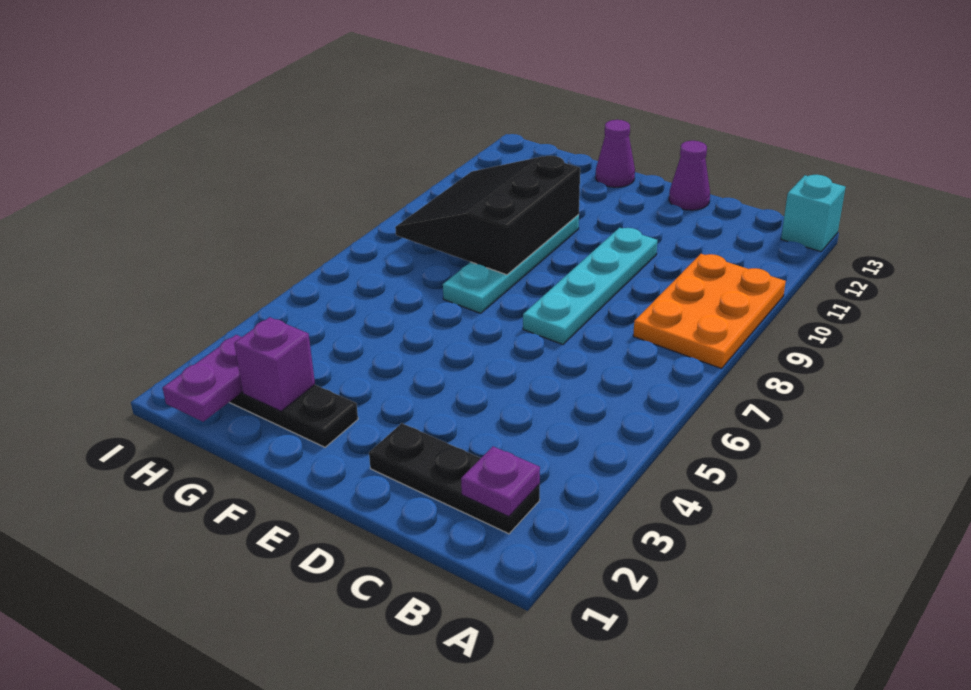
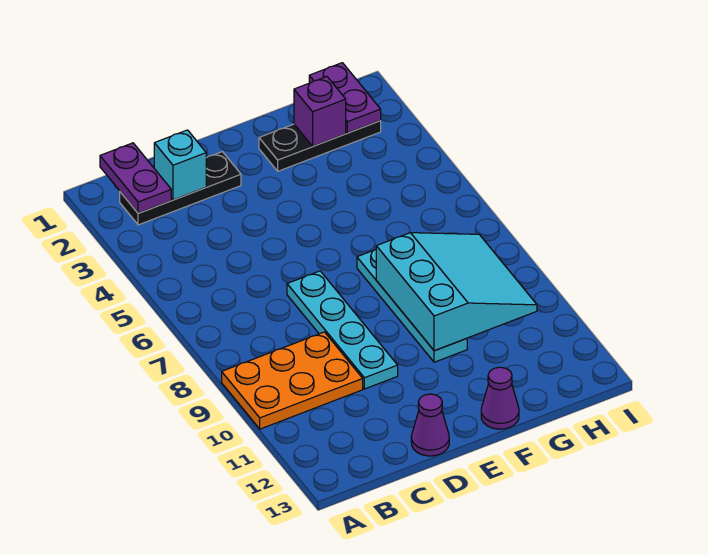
orange plate A8:B10 level 1 -> orange plate A9:C10 level 1
cyan brick A13 level 1 -> cyan brick C2 level 2
purple plate B2 level 2 -> purple plate B1:B2 level 2
black slope F8:H10 level 2 top F -> cyan slope F8:H10 level 2 top F

